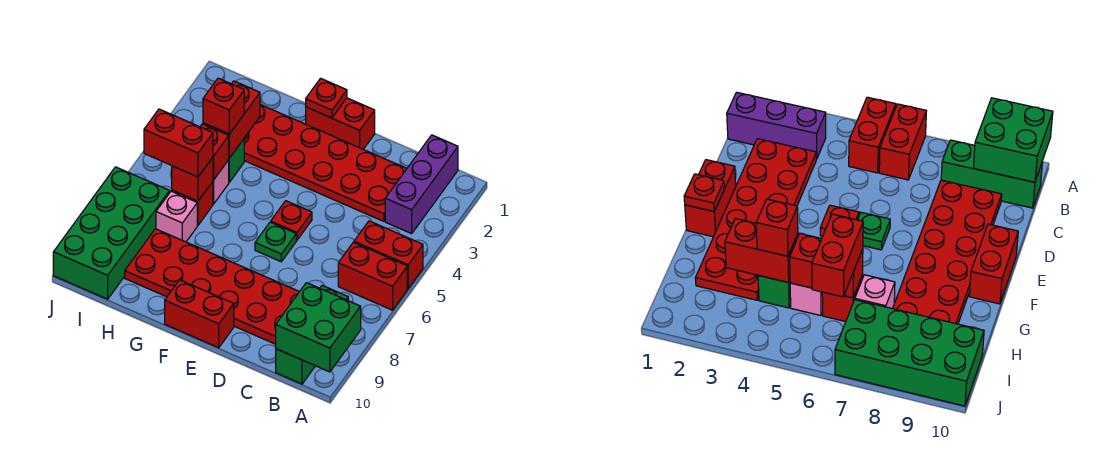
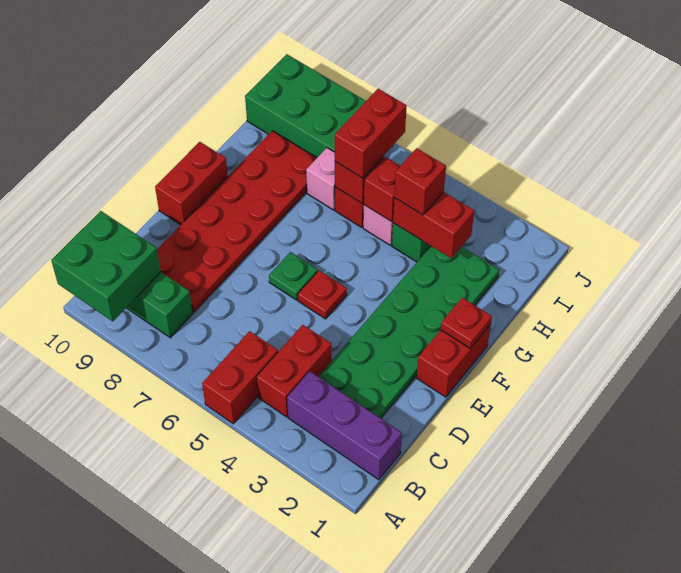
red brick A6:B6 level 1 -> red brick B4:C4 level 1
red plate C2:H3 level 1 -> green plate C2:H3 level 1

